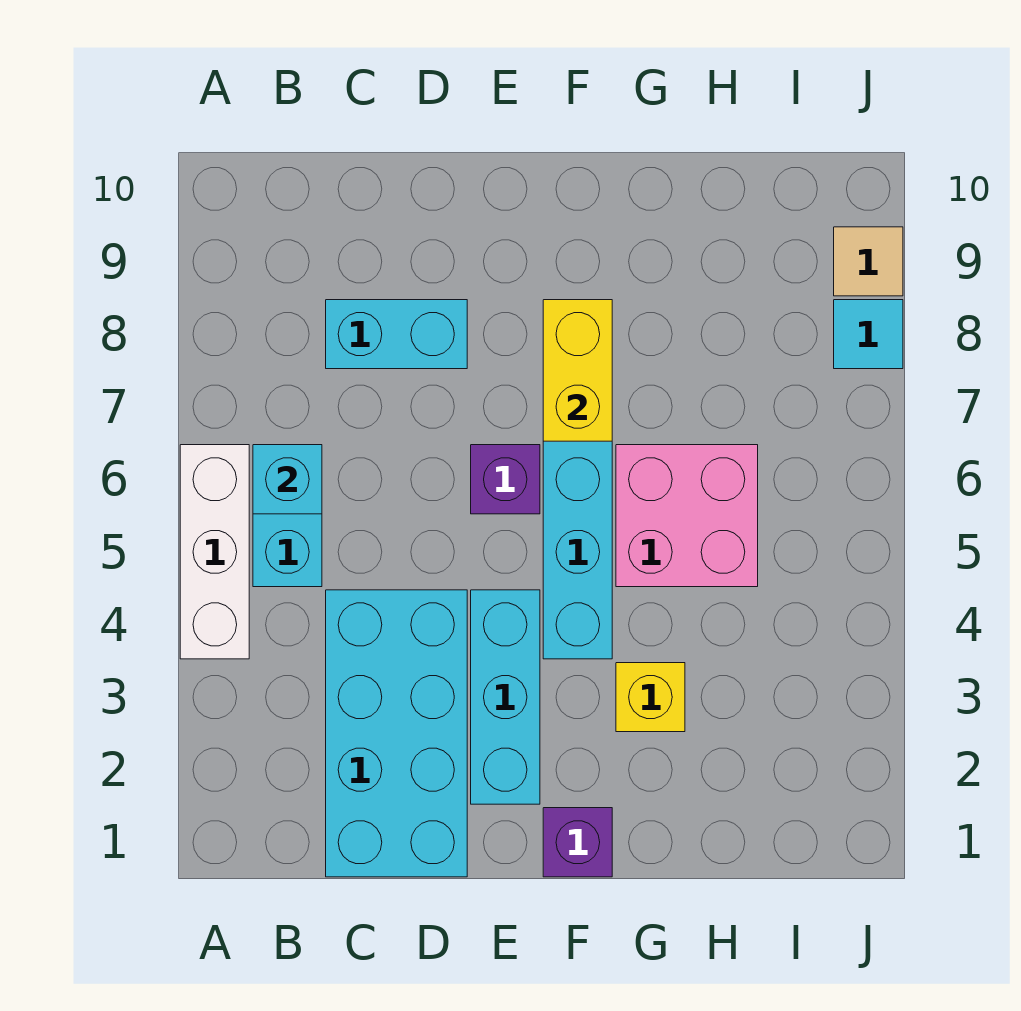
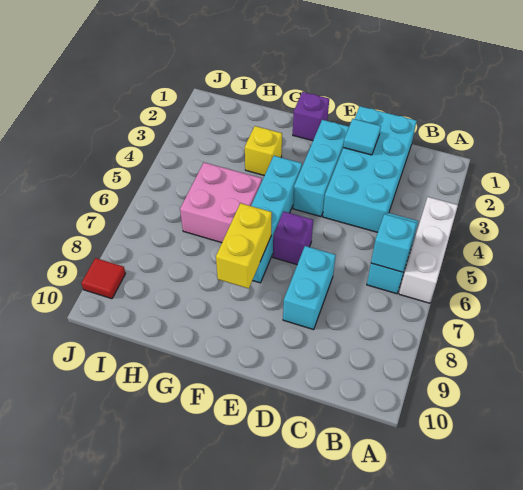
cyan brick C8:D8 level 1 -> cyan brick D7:D8 level 1
cyan tile J8 level 1 -> cyan tile D2 level 2
tan tile J9 level 1 -> red tile J9 level 1

